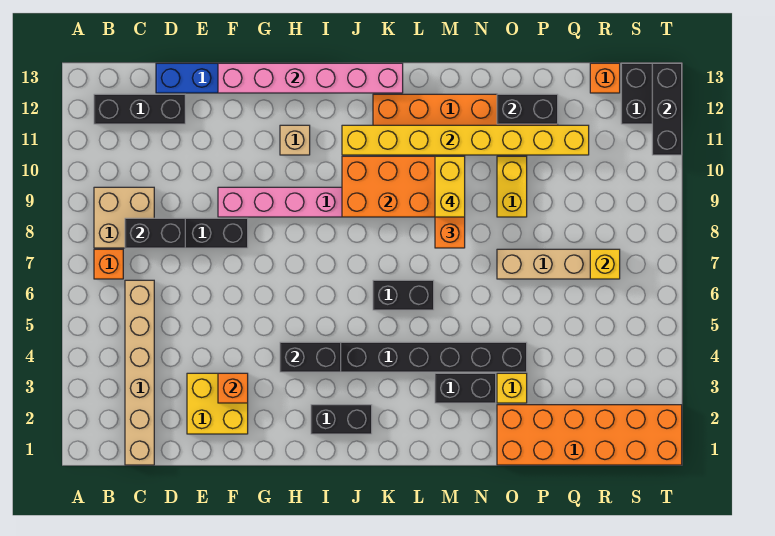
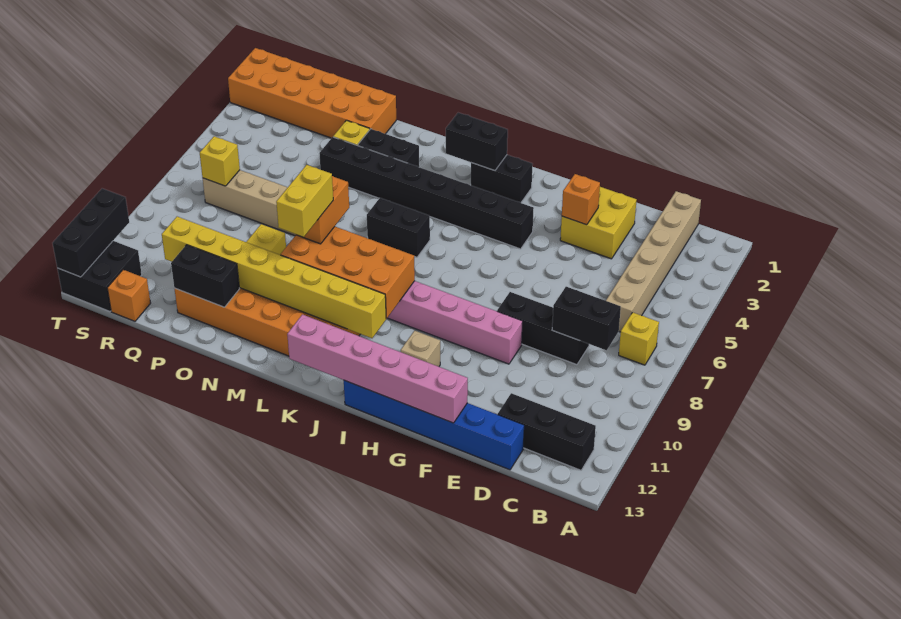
orange brick B7 level 1 -> yellow brick B7 level 1
tan brick B8:C9 level 1 -> none
black brick H4:I4 level 2 -> black brick J2:K2 level 2

